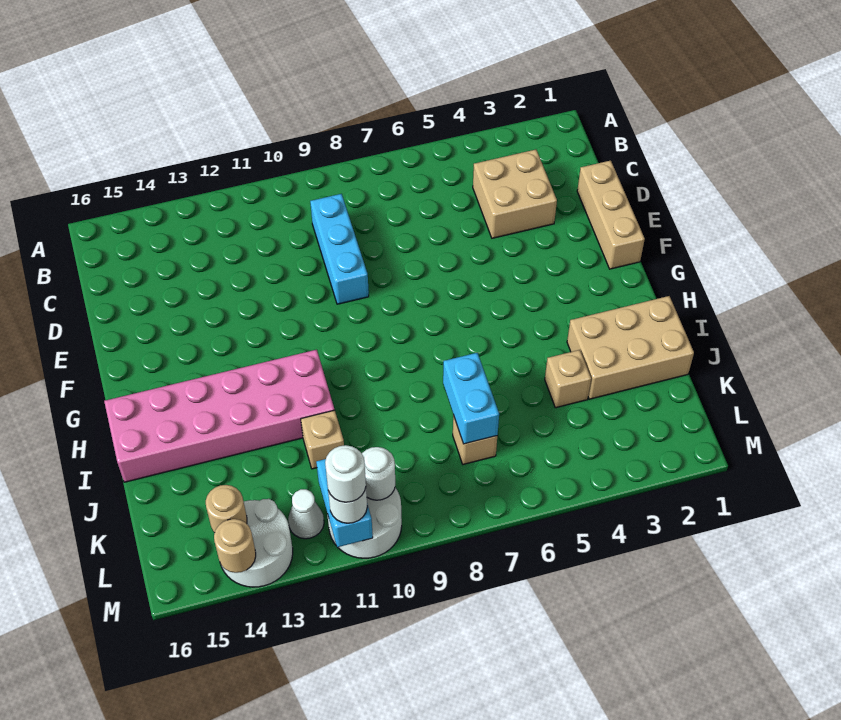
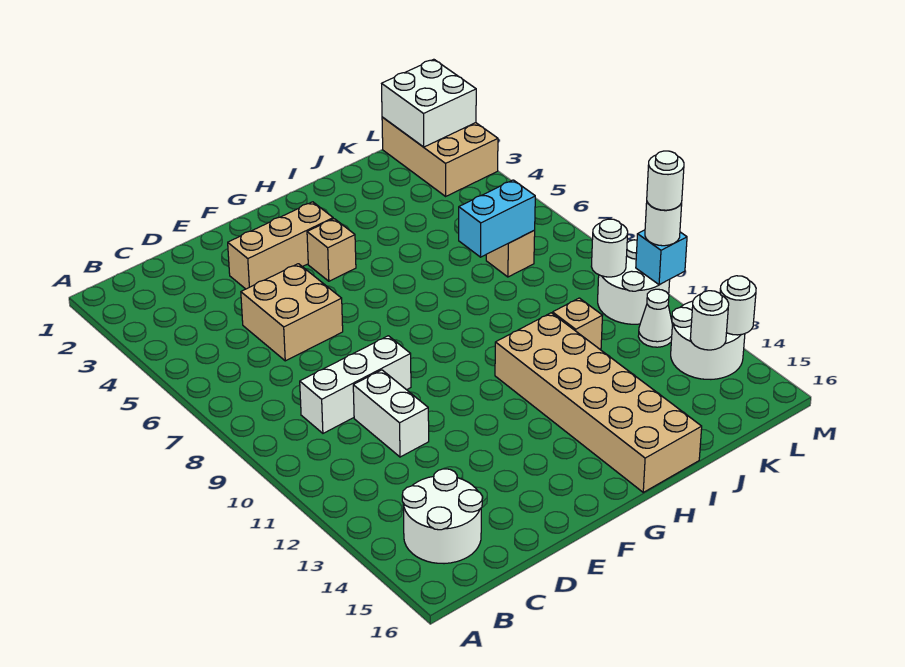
none -> white round brick B14:C15 level 1
tan brick C3:D4 level 1 -> tan brick D5:E6 level 1
cyan brick C9:E9 level 1 -> white brick C9:E9 level 1
tan brick D1:F1 level 1 -> tan brick E3:G3 level 1
none -> white brick D10:D11 level 1
pink brick H11:I16 level 1 -> tan brick H11:I16 level 1
tan brick I1:J3 level 1 -> tan brick L1:M3 level 1
tan brick J4 level 1 -> tan brick G4 level 1
none -> white brick L1:M2 level 2
cyan brick L11:M11 level 2 -> cyan brick M11 level 2
tan round brick L14 level 2 -> white round brick L14 level 2
tan round brick M14 level 2 -> white round brick M14 level 2

